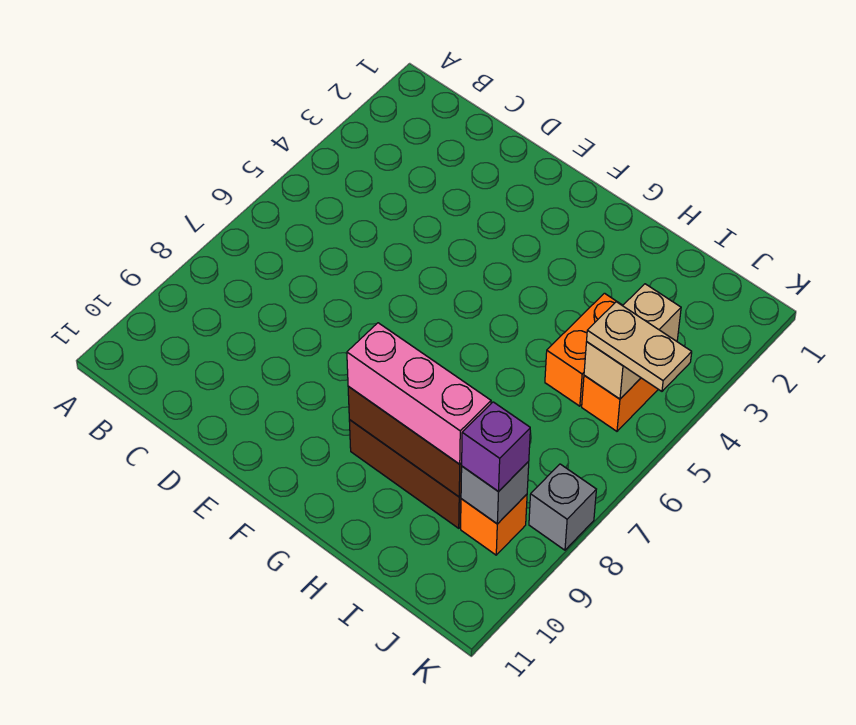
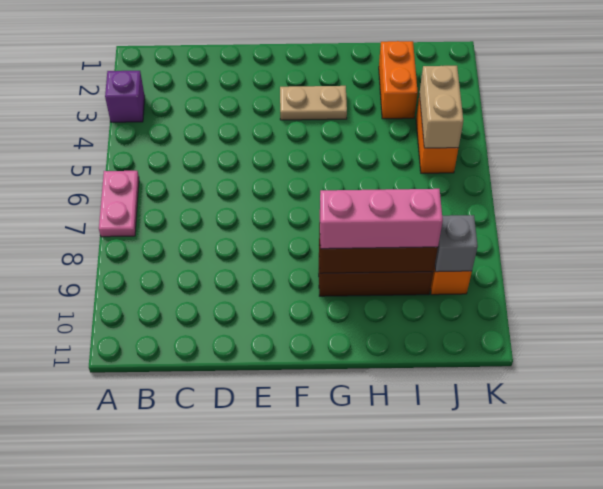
none -> pink plate A6:A7 level 1
orange brick I4:I5 level 1 -> orange brick I2:I3 level 1
tan plate J5:K5 level 3 -> tan plate F3:G3 level 1
purple brick J9 level 3 -> purple brick A3 level 1
grey brick K8 level 1 -> none

